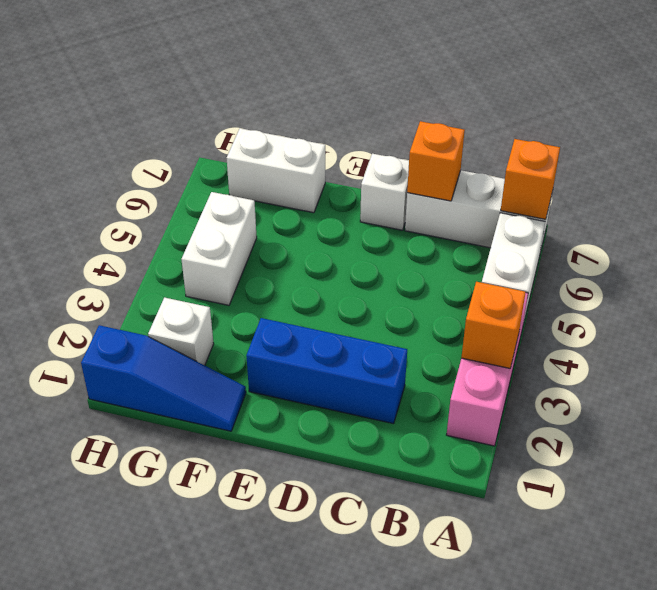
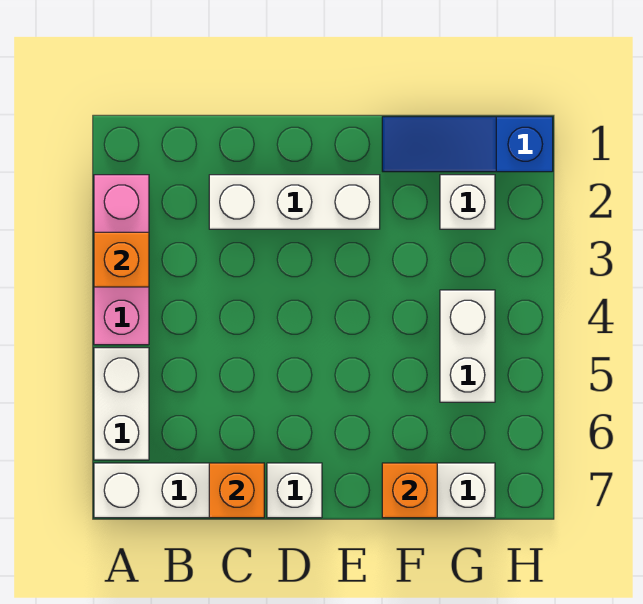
orange brick A7 level 2 -> orange brick F7 level 2
blue brick C2:E2 level 1 -> white brick C2:E2 level 1

